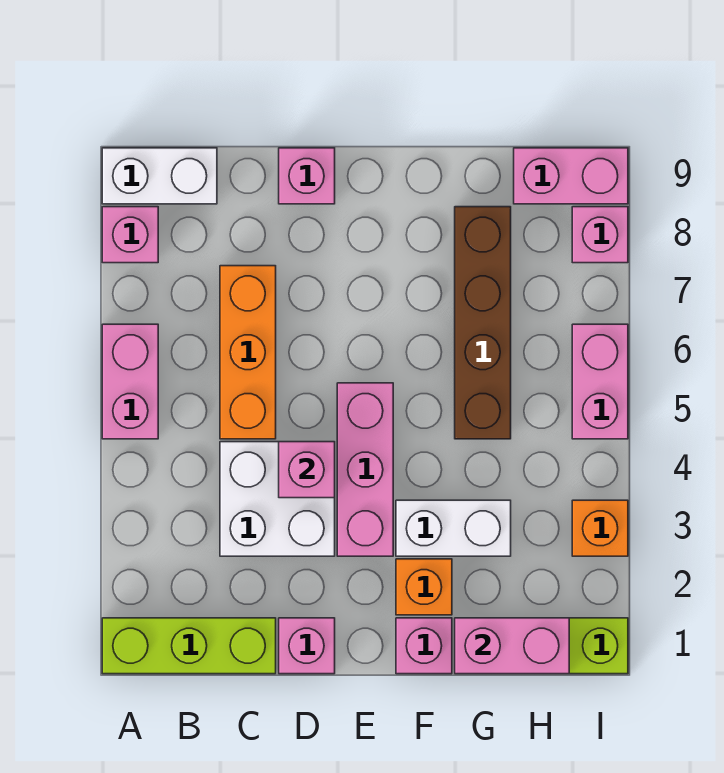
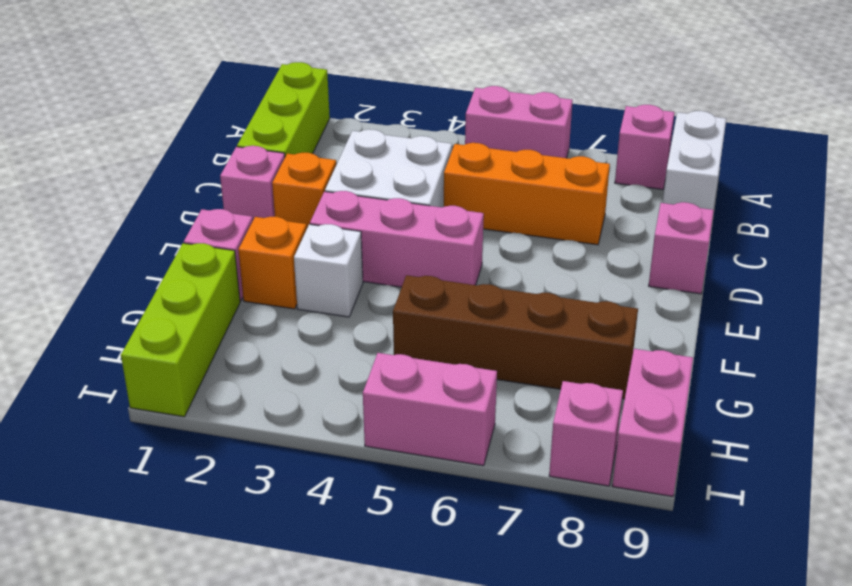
pink brick D4 level 2 -> none
white brick F3:G3 level 1 -> white brick F3 level 1
pink brick G1:H1 level 2 -> none
orange brick I3 level 1 -> orange brick D2 level 1

